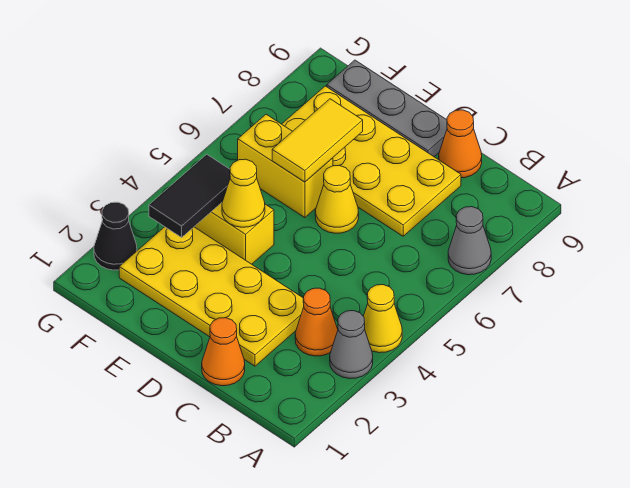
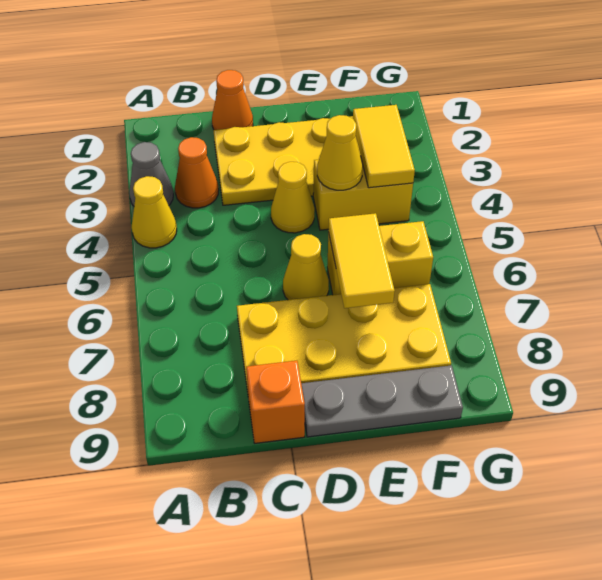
grey cone A7 level 1 -> none
orange cone C9 level 1 -> orange brick C9 level 1
none -> yellow cone D4 level 1
black tile F3:F4 level 2 -> yellow tile F3:F4 level 2
black cone G2 level 1 -> none

